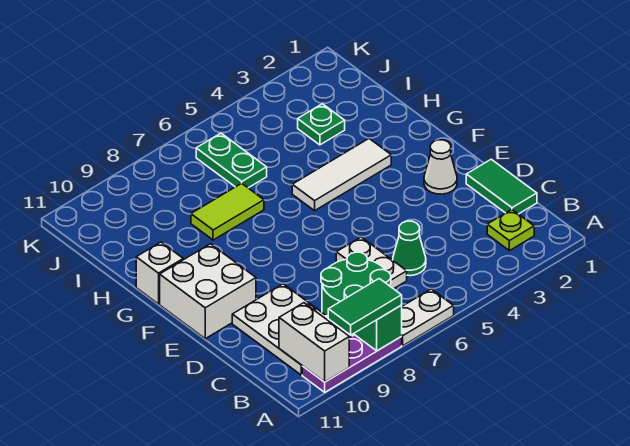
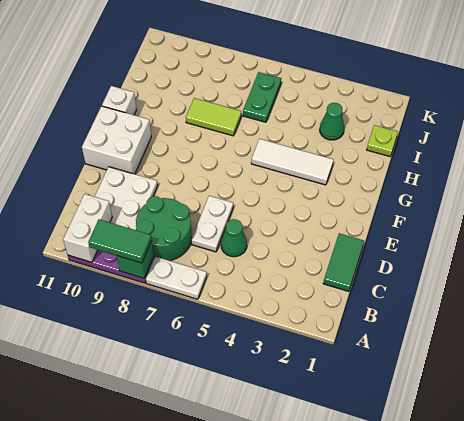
lime plate B2 level 1 -> lime plate I1 level 1
white cone E2 level 1 -> none
green plate I3 level 1 -> green cone I3 level 1

